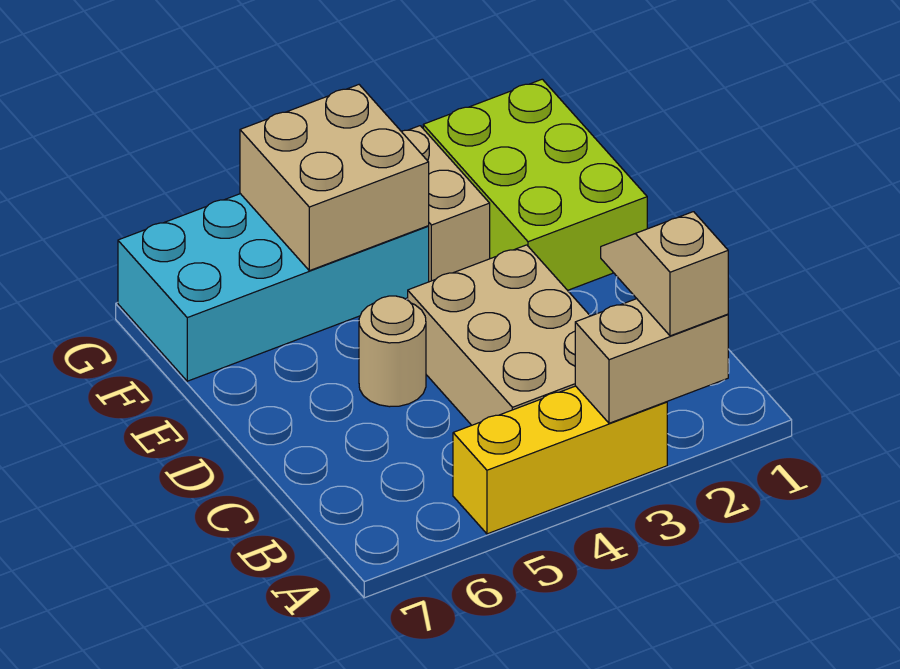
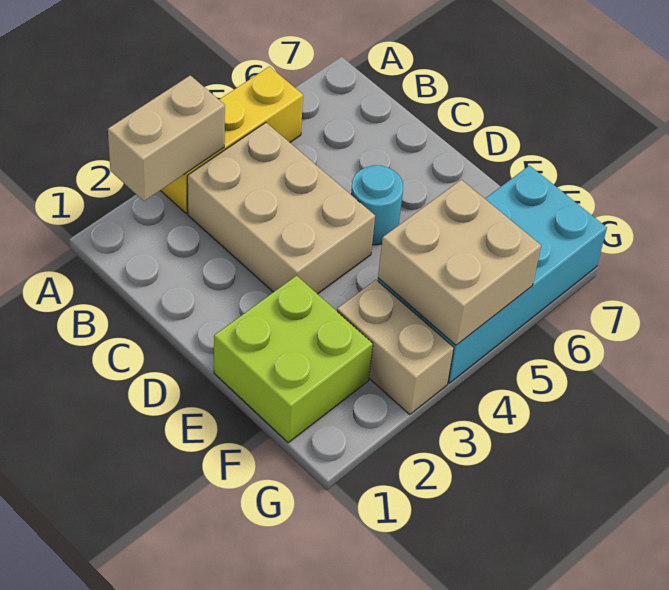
tan slope A2:B2 level 3 top A -> none
tan round brick D5 level 1 -> cyan round brick D5 level 1
lime brick E1:G2 level 1 -> lime brick E1:F2 level 1

